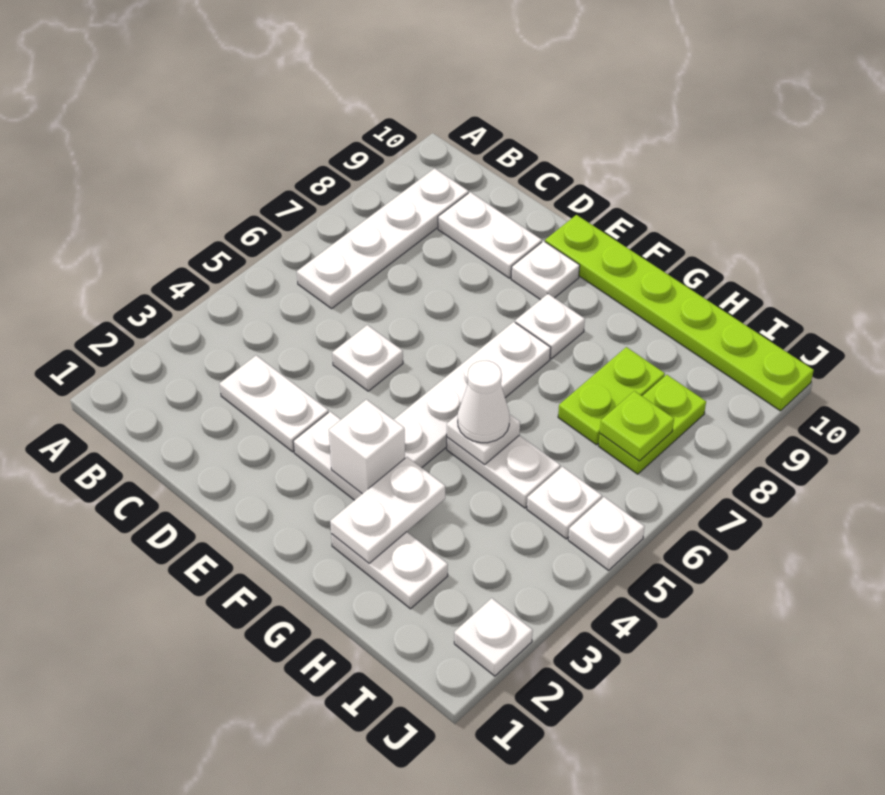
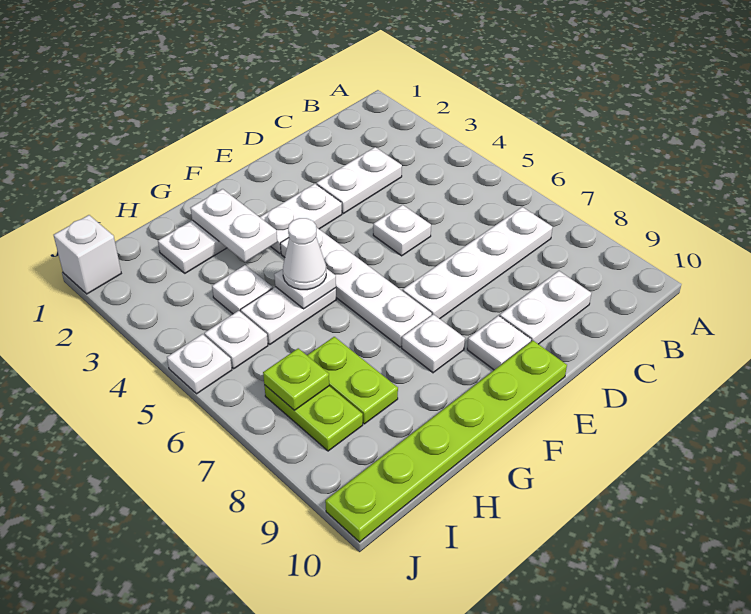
white plate B6:B9 level 1 -> white plate B7:E7 level 1
white brick F3 level 2 -> white brick J1 level 1
white plate J2 level 1 -> white plate H4 level 1

